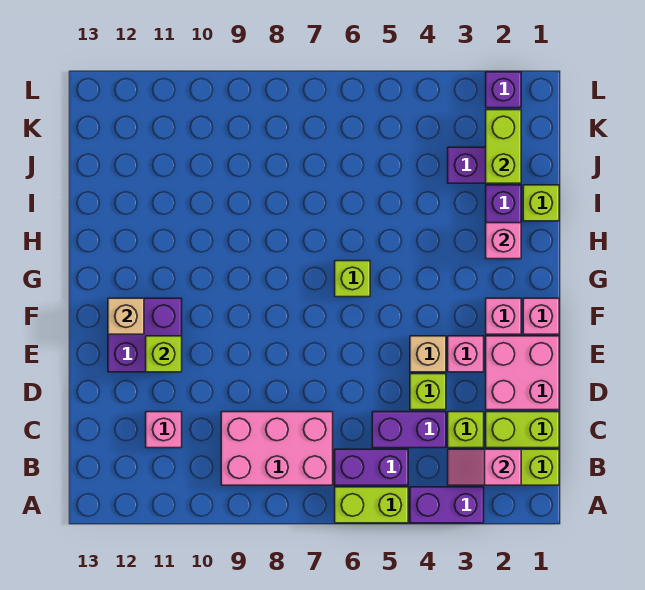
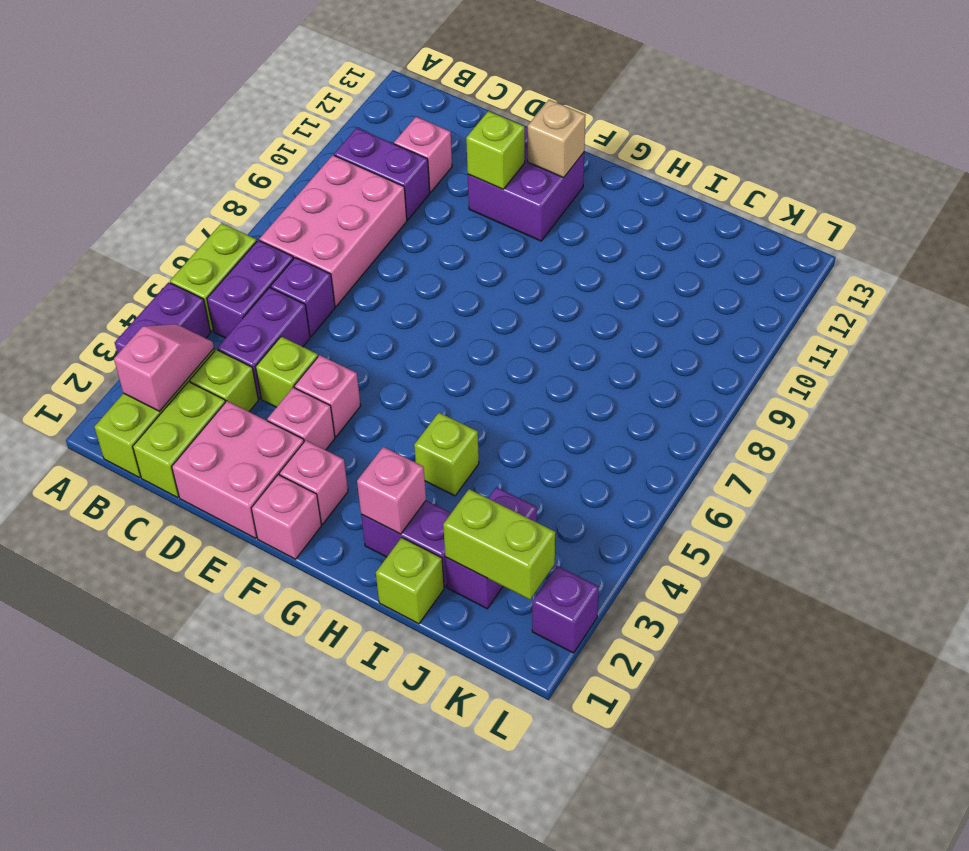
none -> purple brick B10:C10 level 1
none -> purple brick C6 level 1
tan brick E4 level 1 -> pink brick E4 level 1
lime brick G6 level 1 -> lime brick H4 level 1

